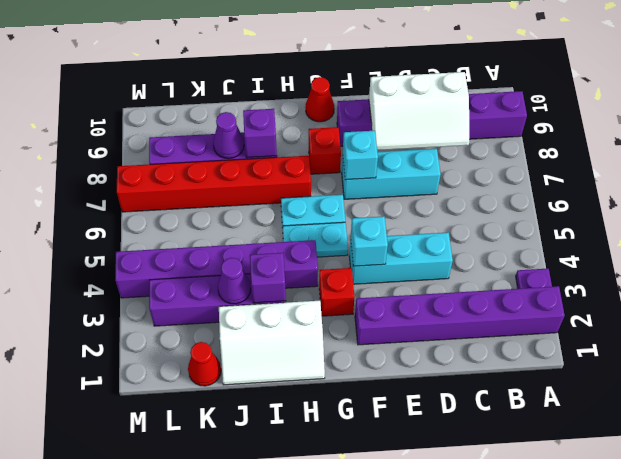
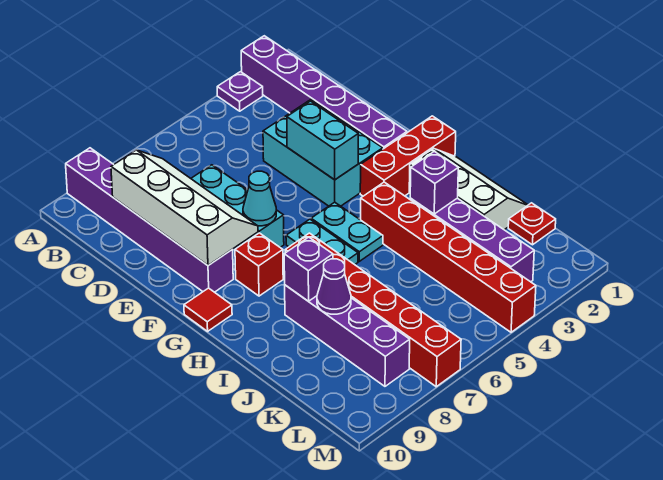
white slope C8:E9 level 2 top 9 -> white slope C8:F9 level 2 top 9
cyan brick D4:F4 level 1 -> cyan brick D3:F4 level 1
cyan brick F4 level 2 -> cyan brick E4:F4 level 2
cyan brick F7 level 2 -> cyan cone F7 level 2
red brick G3 level 1 -> red brick G1:G3 level 1
red cone G10 level 1 -> red tile G10 level 1
purple brick H4:M4 level 1 -> red brick H4:M4 level 1
purple cone J3 level 2 -> none
red cone K1 level 1 -> red plate K1 level 1

